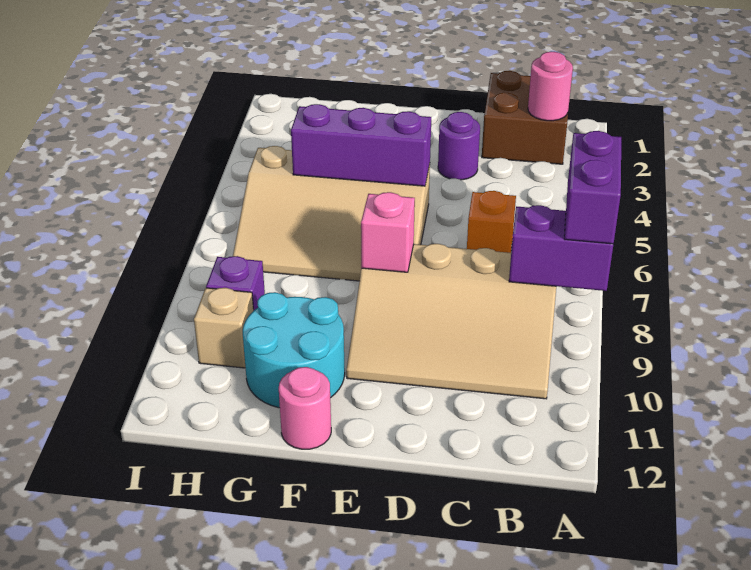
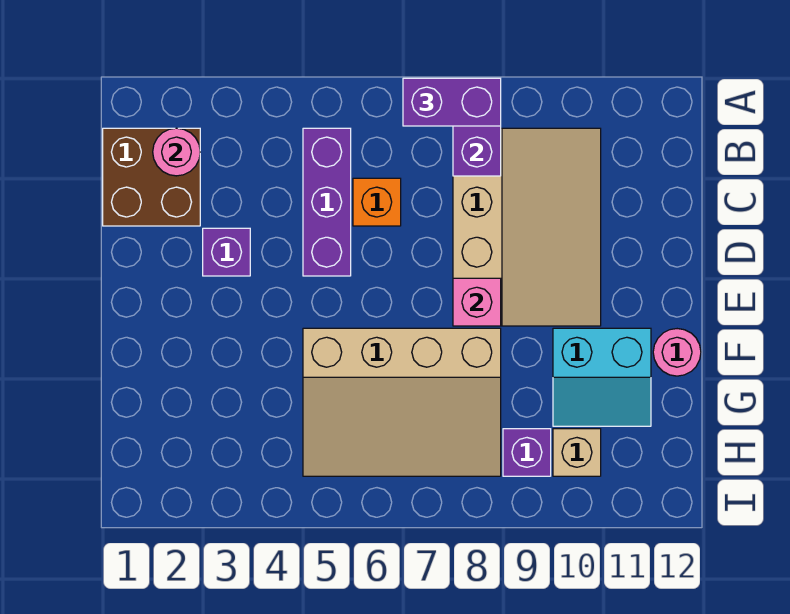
purple round brick D3 level 1 -> purple brick D3 level 1
tan slope E5:H7 level 1 top 5 -> tan slope F5:H8 level 1 top F
purple brick E5:G5 level 2 -> purple brick B5:D5 level 1
cyan round brick F10:G11 level 1 -> cyan slope F10:G11 level 1 top F

